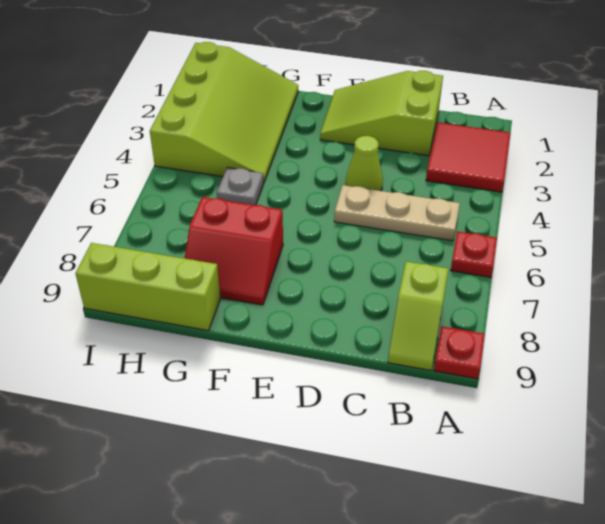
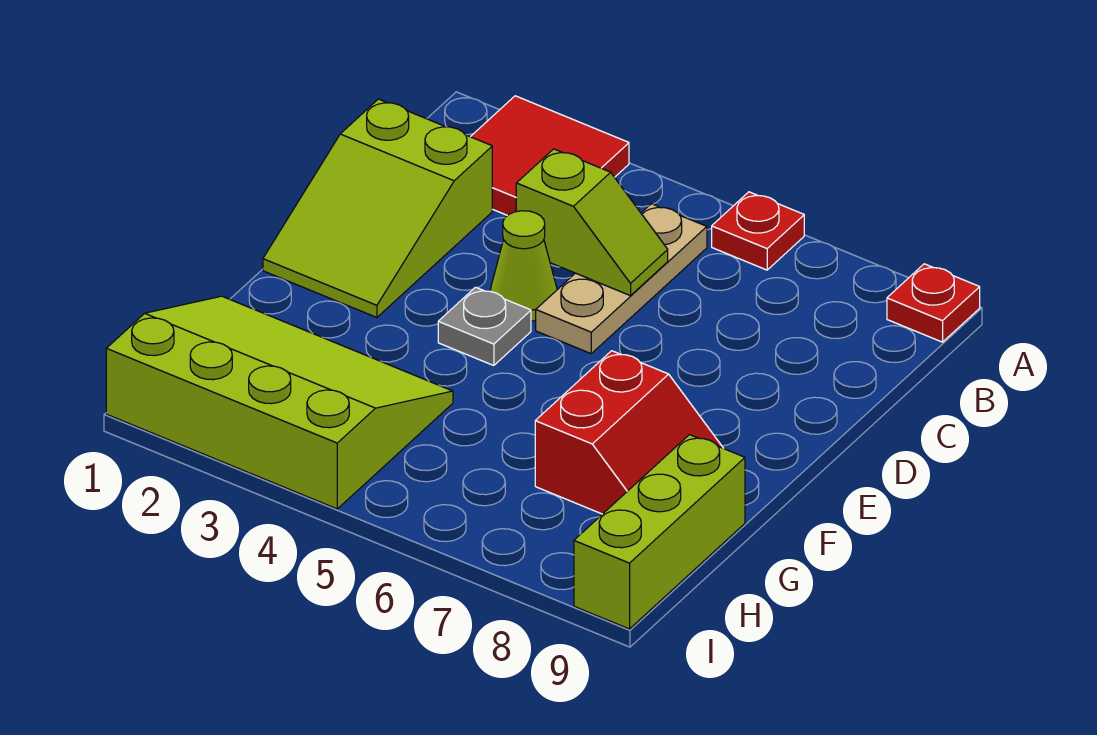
lime slope B8:B9 level 1 top 8 -> lime slope C4:C5 level 2 top 4
grey plate G5 level 1 -> grey plate E4 level 1

